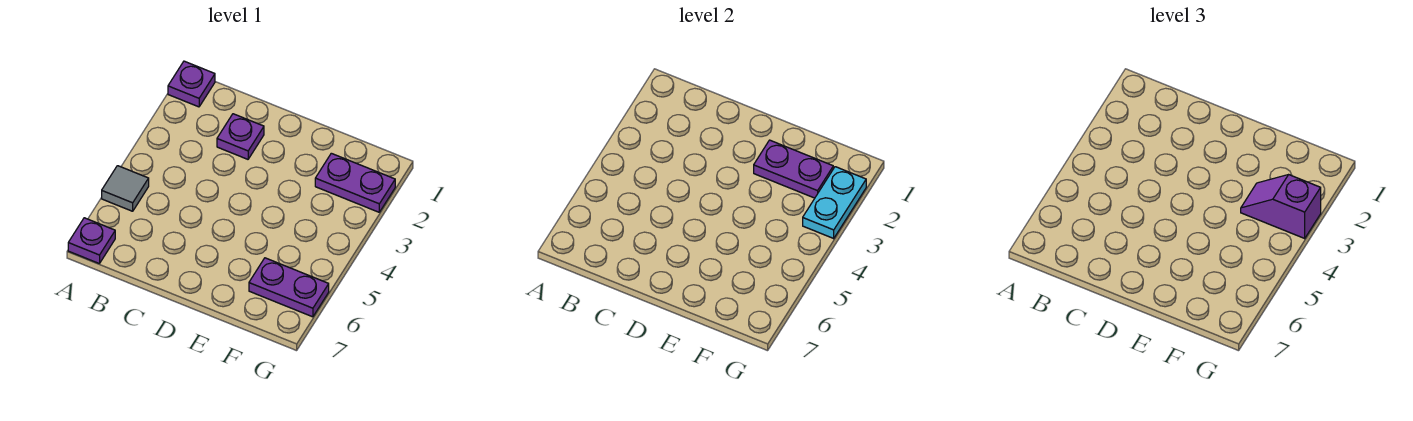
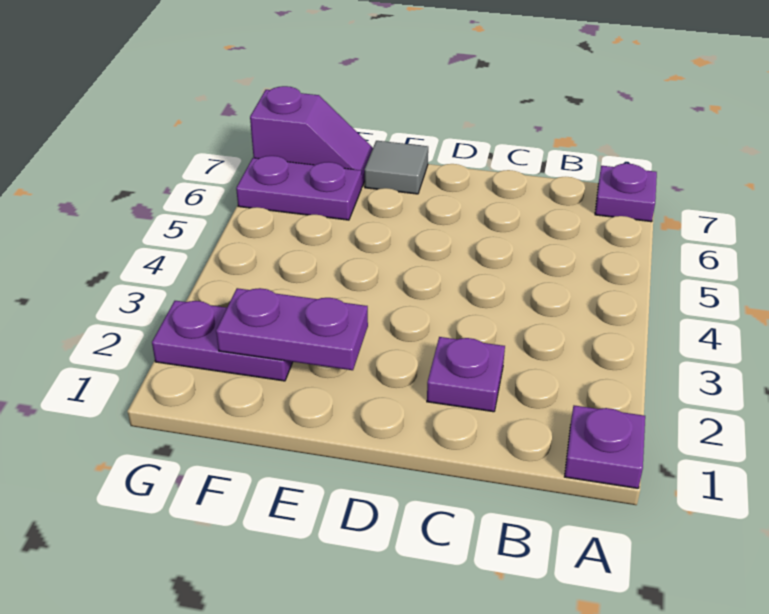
grey tile A5 level 1 -> grey tile E7 level 1
purple slope F3:G3 level 3 top G -> purple slope F7:G7 level 1 top G
cyan plate G2:G3 level 2 -> none

